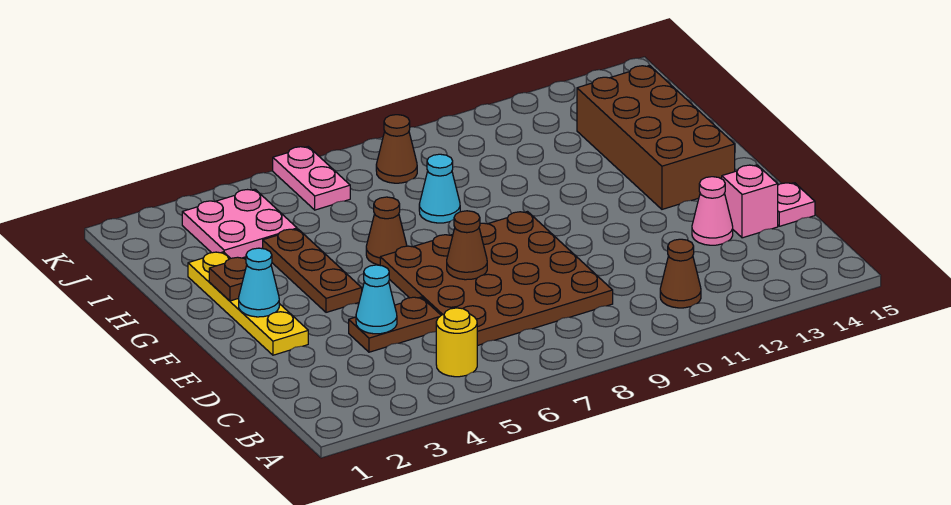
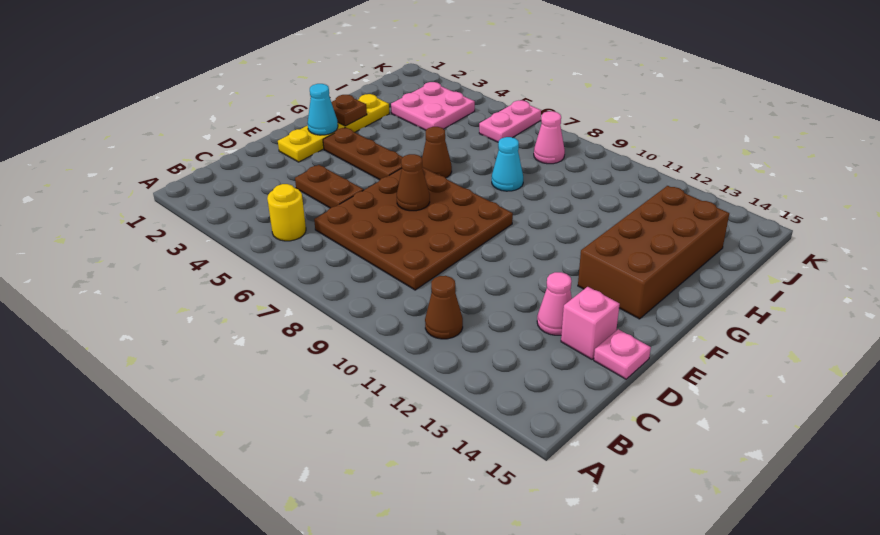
cyan cone D4 level 2 -> none
brown plate F4:H4 level 1 -> brown plate F3:F5 level 1
brown cone J8 level 1 -> pink cone J8 level 1

